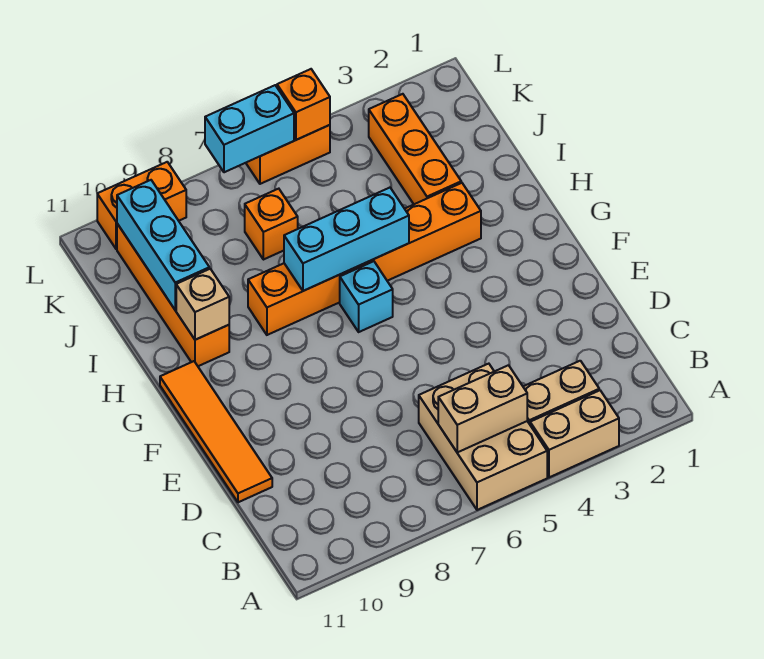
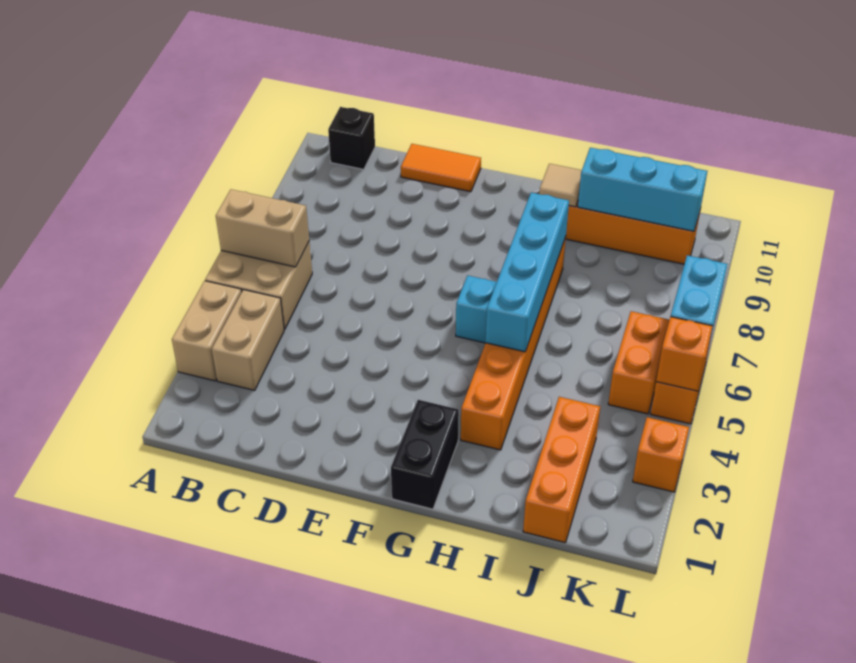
tan brick A5:C6 level 1 -> tan brick A5:B6 level 1
tan brick B5:B6 level 2 -> tan brick A6:B6 level 2
none -> black brick B11 level 1
orange tile D11:G11 level 1 -> orange tile D11:E11 level 1
none -> black brick G1:G2 level 1
cyan brick H5:H7 level 2 -> cyan brick H5:H8 level 2
tan brick H10 level 2 -> tan tile H10 level 2
orange brick I3:K3 level 1 -> orange brick J1:J3 level 1
orange brick J7 level 1 -> orange brick L3 level 1
orange brick L9:L10 level 1 -> orange brick K5:K6 level 1

